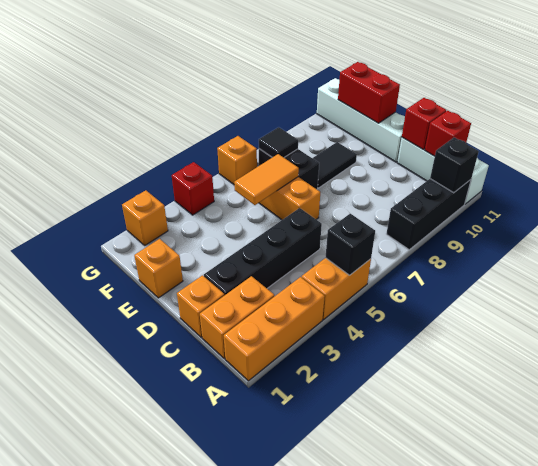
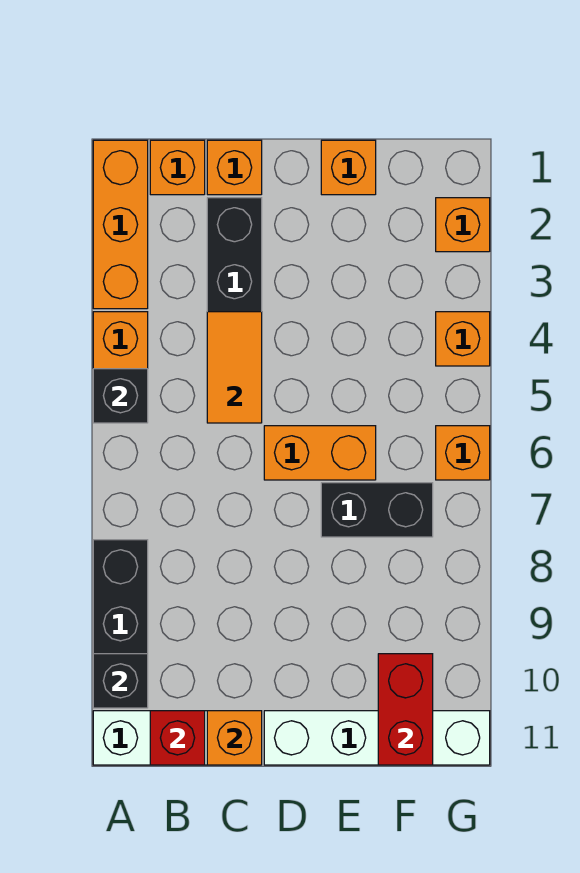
orange brick B1:B2 level 1 -> orange brick B1 level 1
red brick C11 level 2 -> orange brick C11 level 2
orange tile E5:E6 level 2 -> orange tile C4:C5 level 2
black tile E8:E9 level 1 -> none
red brick E11:F11 level 2 -> red brick F10:F11 level 2
black tile F7 level 2 -> none
red brick G4 level 1 -> orange brick G4 level 1

